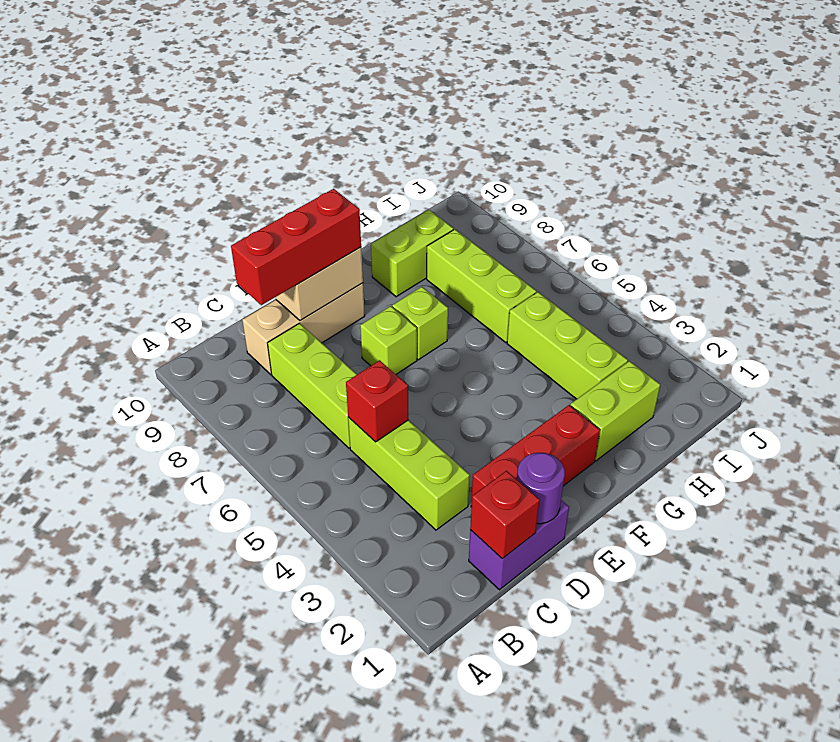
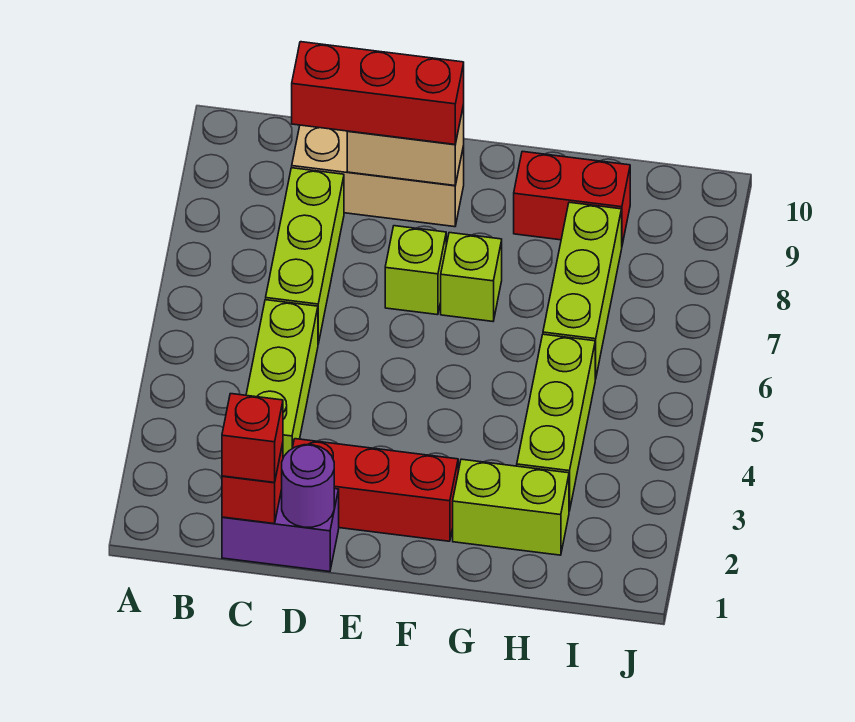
red brick C5 level 2 -> red brick C1 level 3
lime brick G9:H9 level 1 -> red brick G9:H9 level 1

